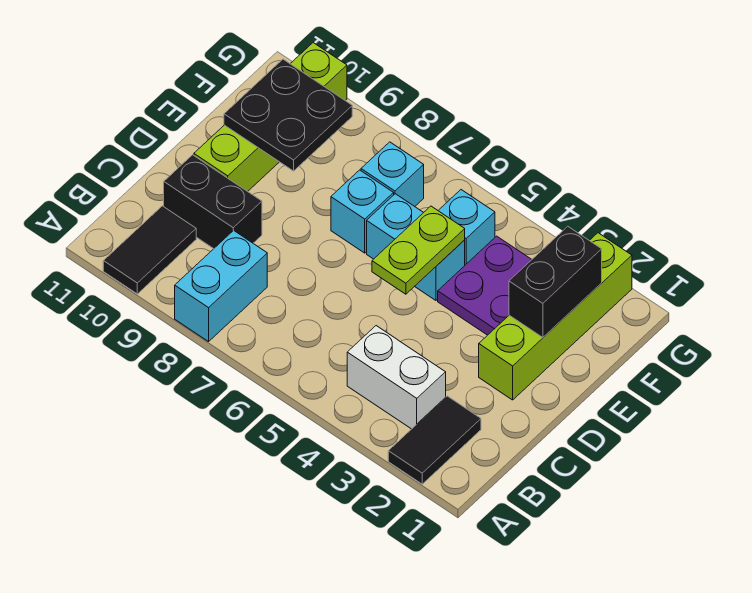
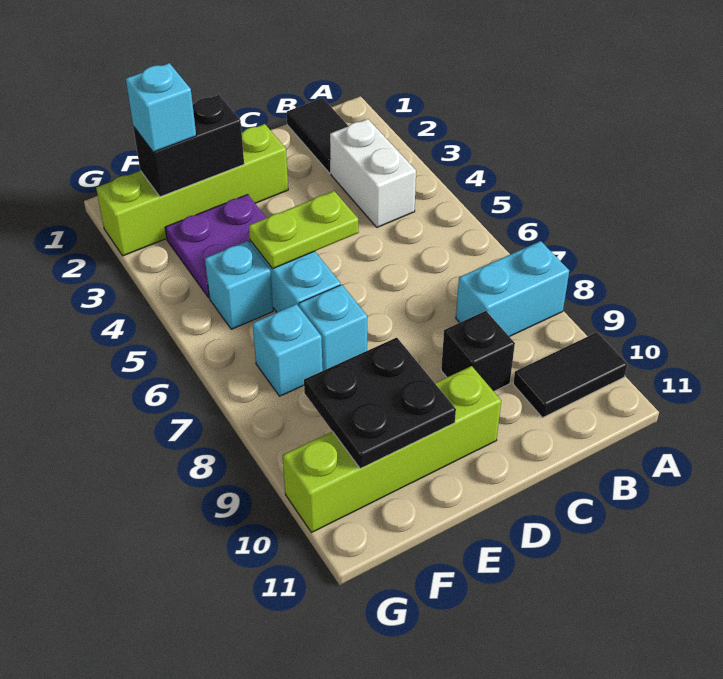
black tile A2:B2 level 1 -> black tile B1:B2 level 1
black brick C9:C10 level 1 -> black brick C9 level 1
none -> cyan brick F2 level 3

